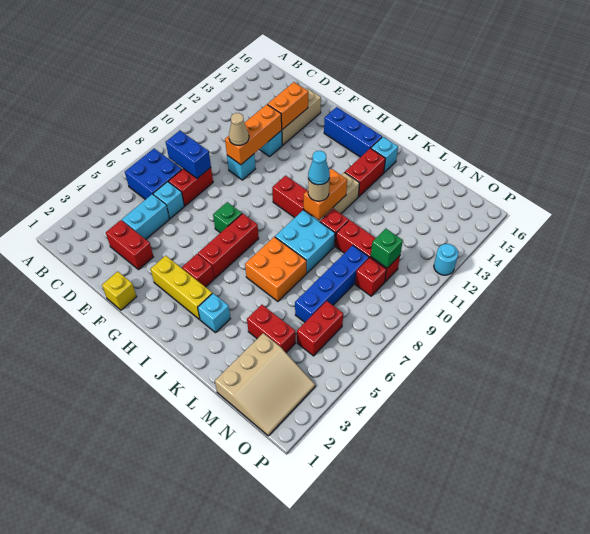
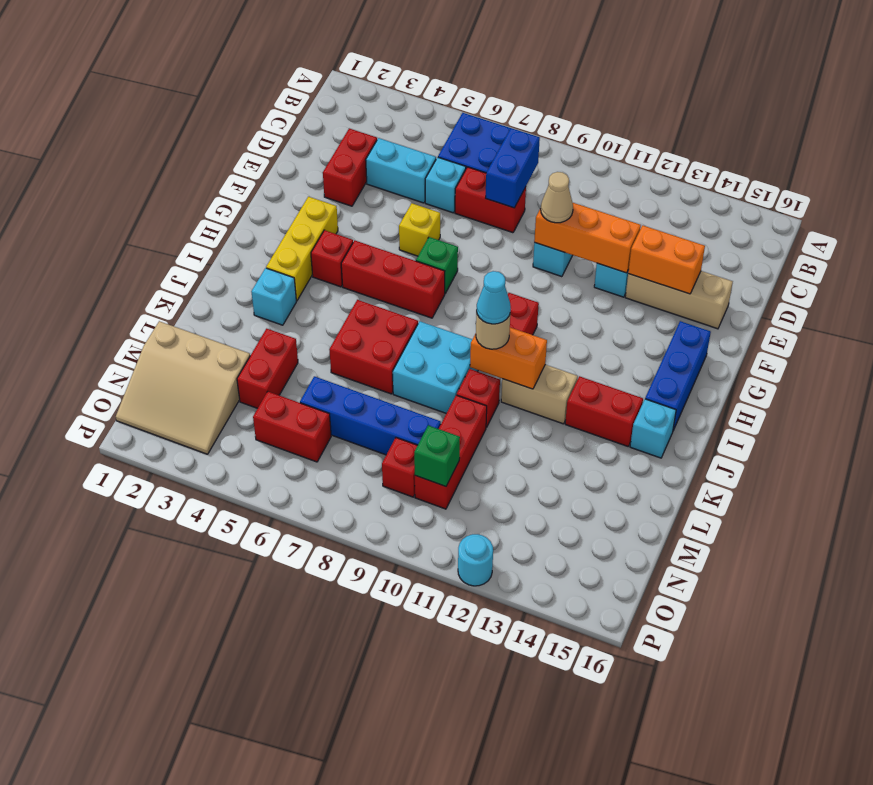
yellow brick F1 level 1 -> yellow brick F6 level 1
orange brick J6:K7 level 1 -> red brick J6:K7 level 1

